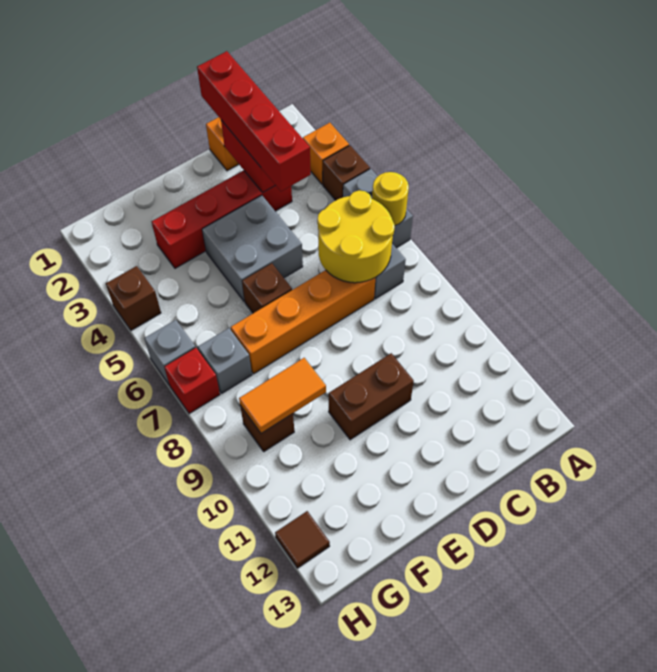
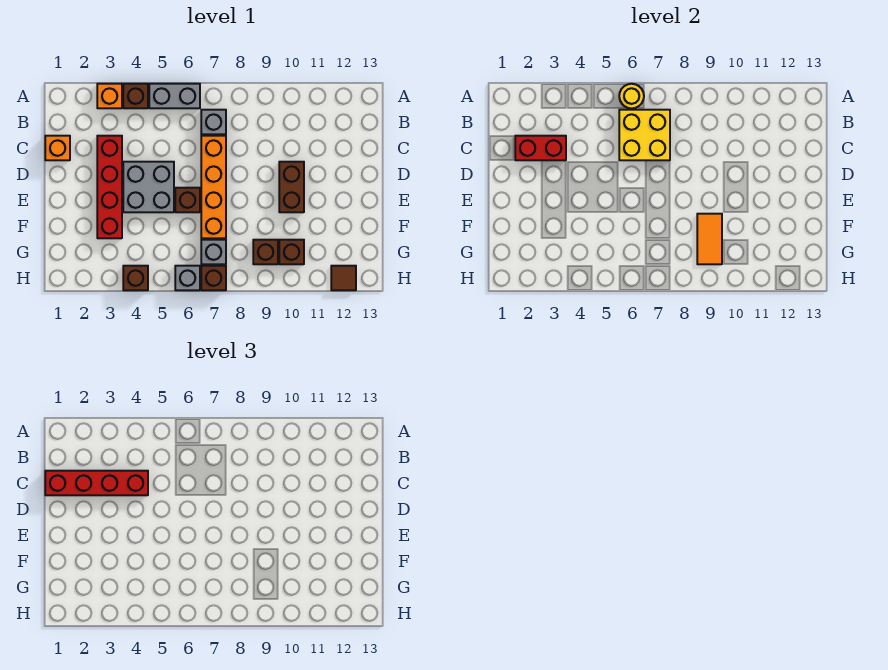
yellow round brick B6:C7 level 2 -> yellow brick B6:C7 level 2
none -> brown brick G10 level 1
red brick H7 level 1 -> brown brick H7 level 1

